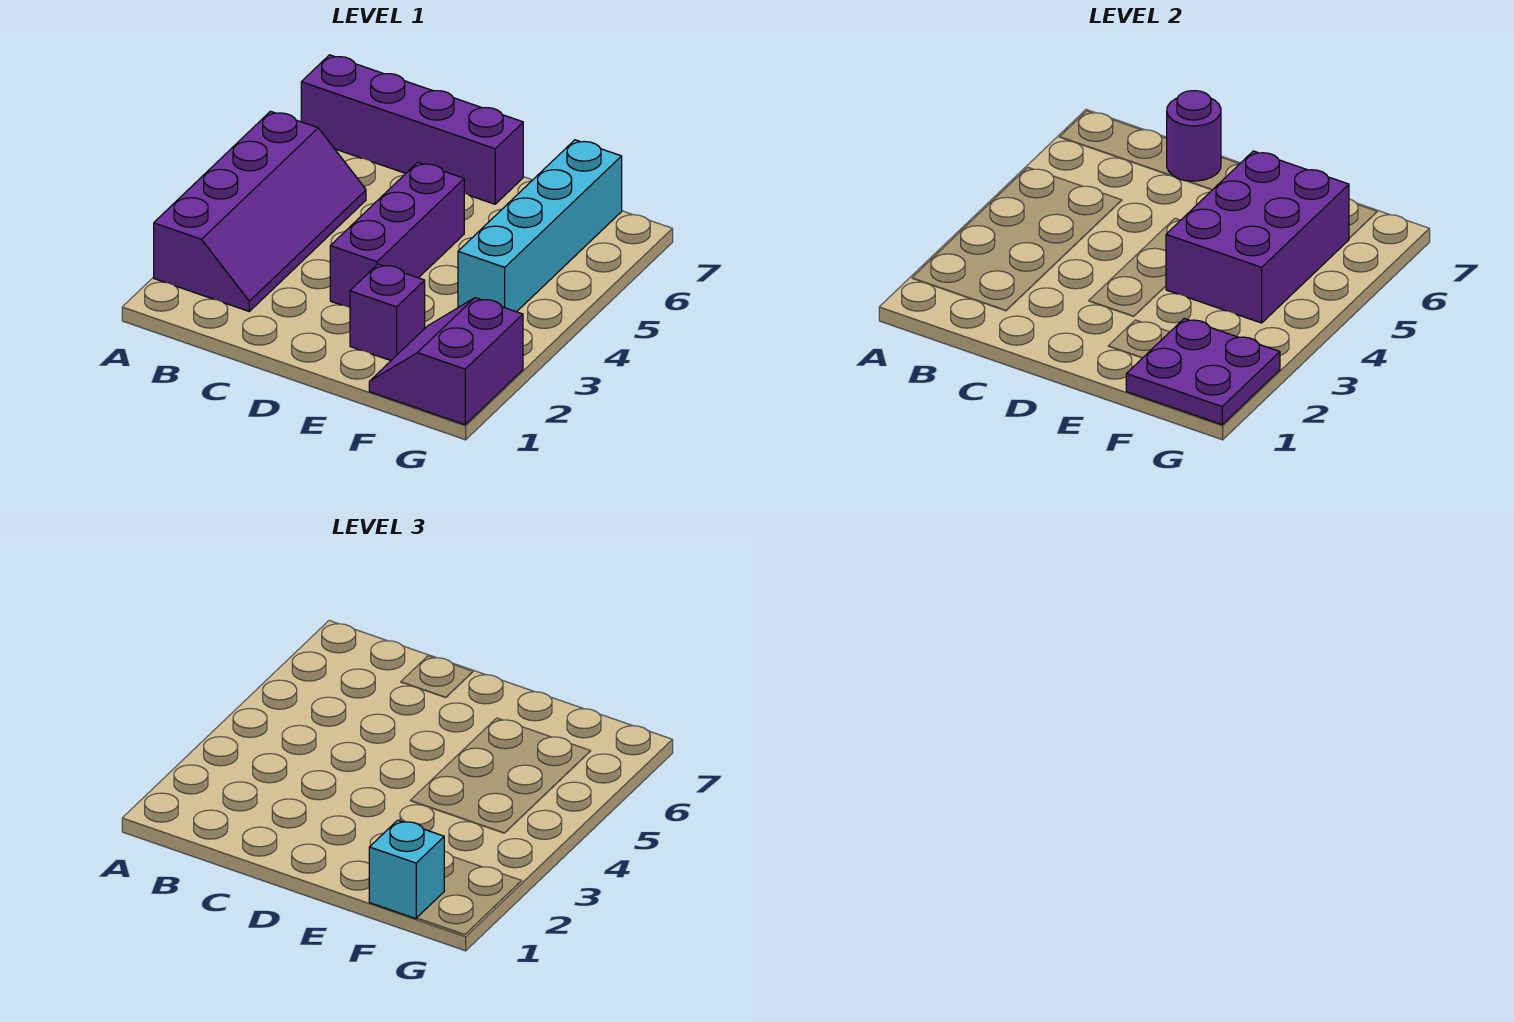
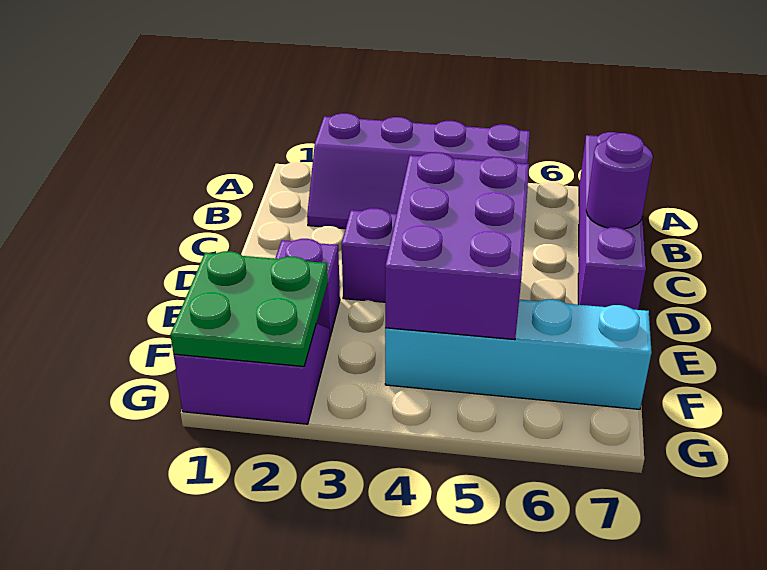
purple brick E4:F6 level 2 -> purple brick D4:F5 level 2
purple plate F1:G2 level 2 -> green plate F1:G2 level 2
cyan brick F1 level 3 -> none

